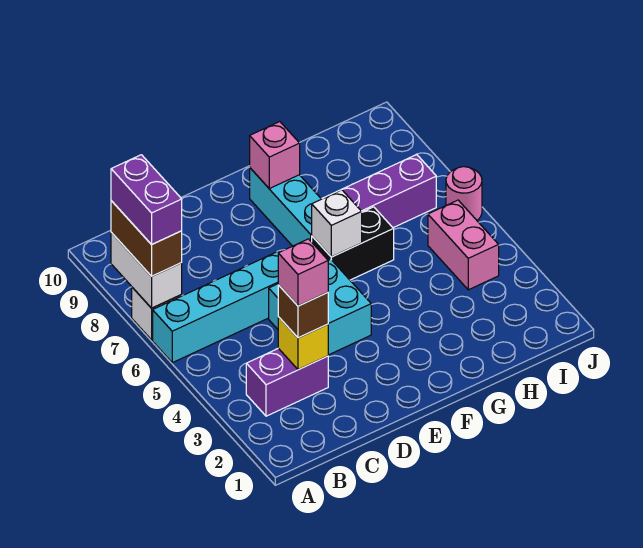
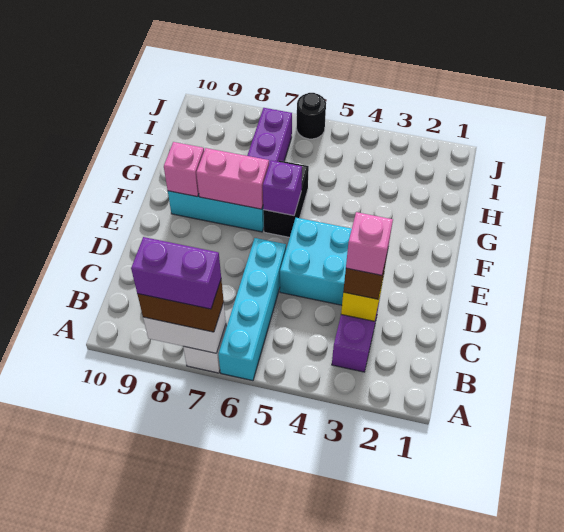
white brick F6 level 2 -> purple brick F6 level 2
pink brick I4:I5 level 1 -> pink brick F7:F8 level 2
pink round brick J6 level 1 -> black round brick J6 level 1

